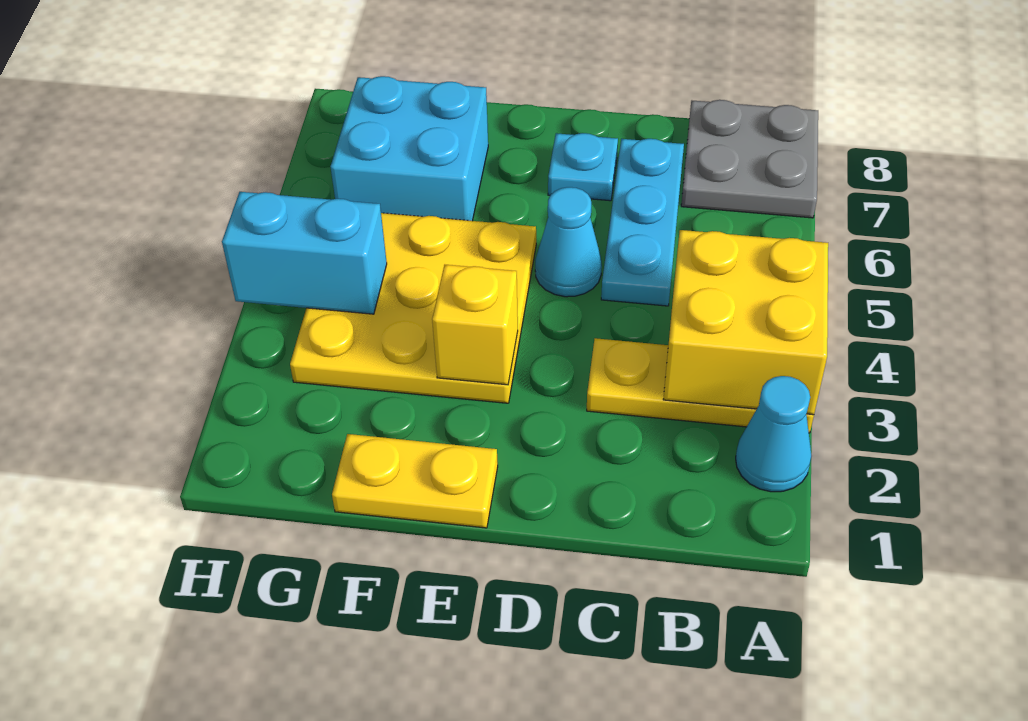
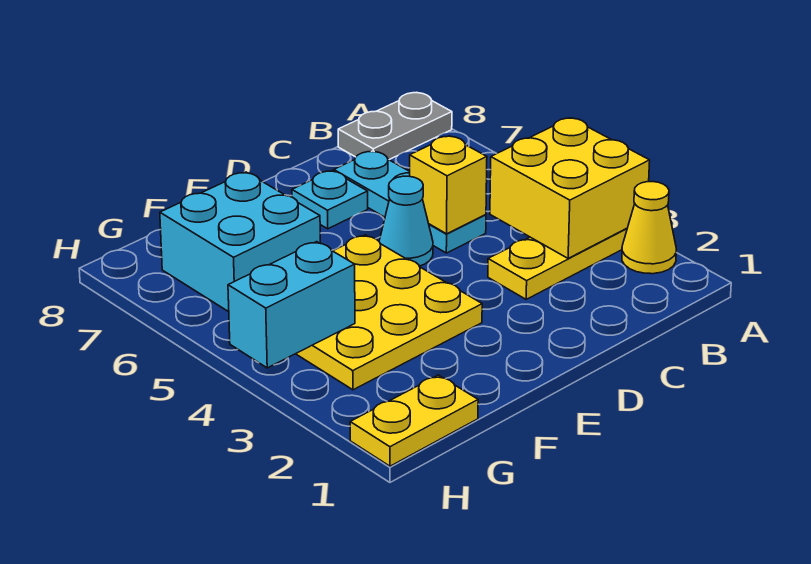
cyan cone A2 level 1 -> yellow cone A2 level 1
grey plate A7:B8 level 1 -> grey plate A8:B8 level 1
yellow plate E1:F1 level 1 -> yellow plate G1:H1 level 1
yellow brick E3 level 2 -> yellow brick C5 level 2

